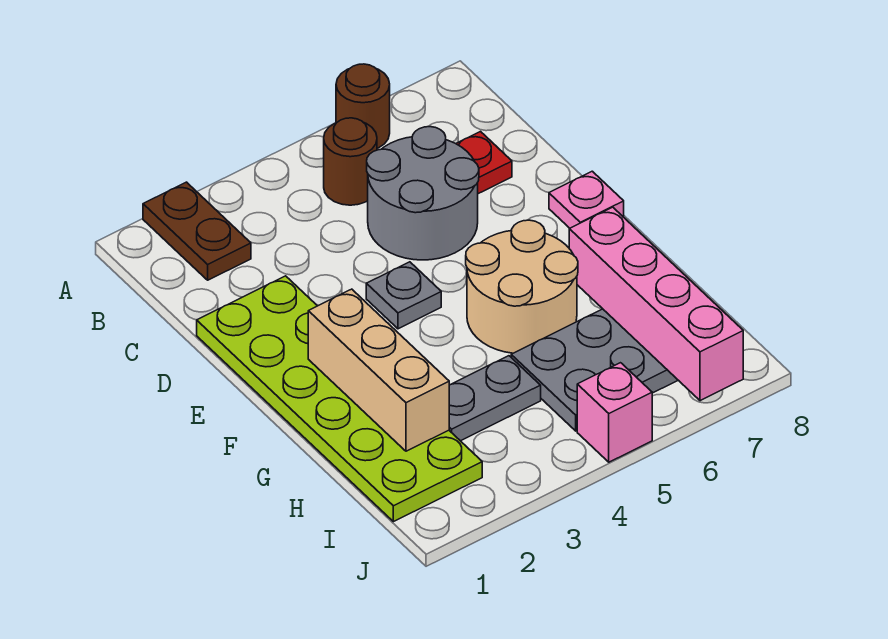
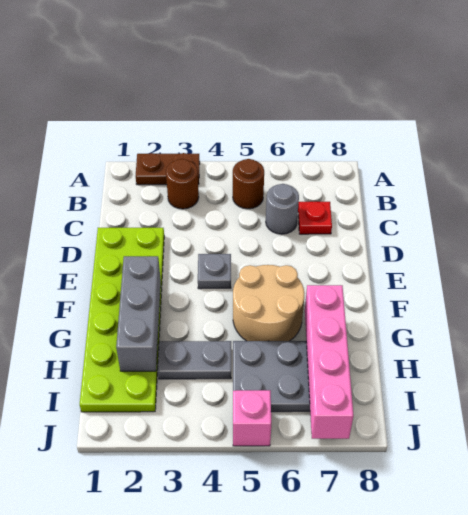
brown plate A2:B2 level 1 -> brown plate A2:A3 level 1
brown round brick A6 level 1 -> brown round brick B3 level 1
grey round brick C5:D6 level 1 -> grey round brick C6 level 1
pink plate E8 level 1 -> none
tan brick F2:H2 level 2 -> grey brick F2:H2 level 2

